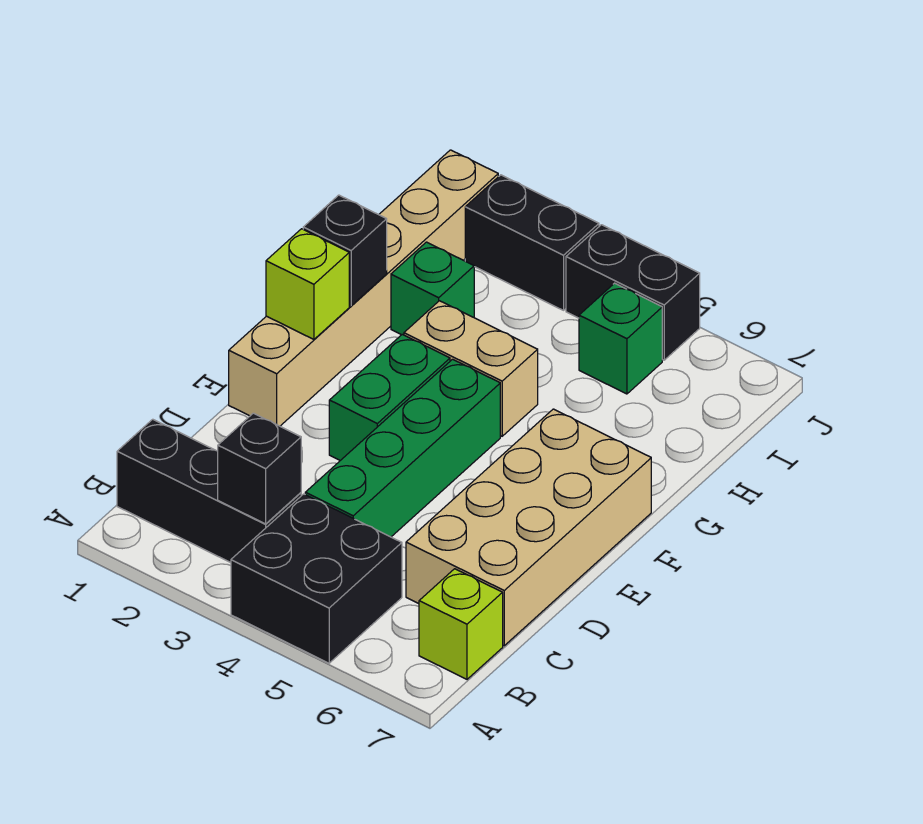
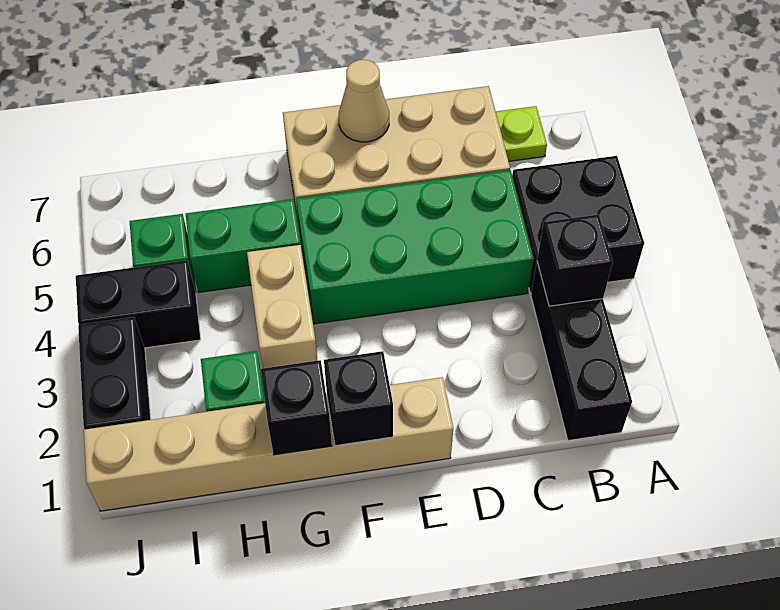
lime brick B7 level 1 -> lime plate B7 level 1
green brick C4:F4 level 1 -> green brick C4:F5 level 1
green brick E3:F3 level 1 -> green brick G5:H5 level 1
none -> tan cone E7 level 2
lime brick F1 level 2 -> black brick F1 level 2
black brick J4:J5 level 1 -> black brick I4:J4 level 1

